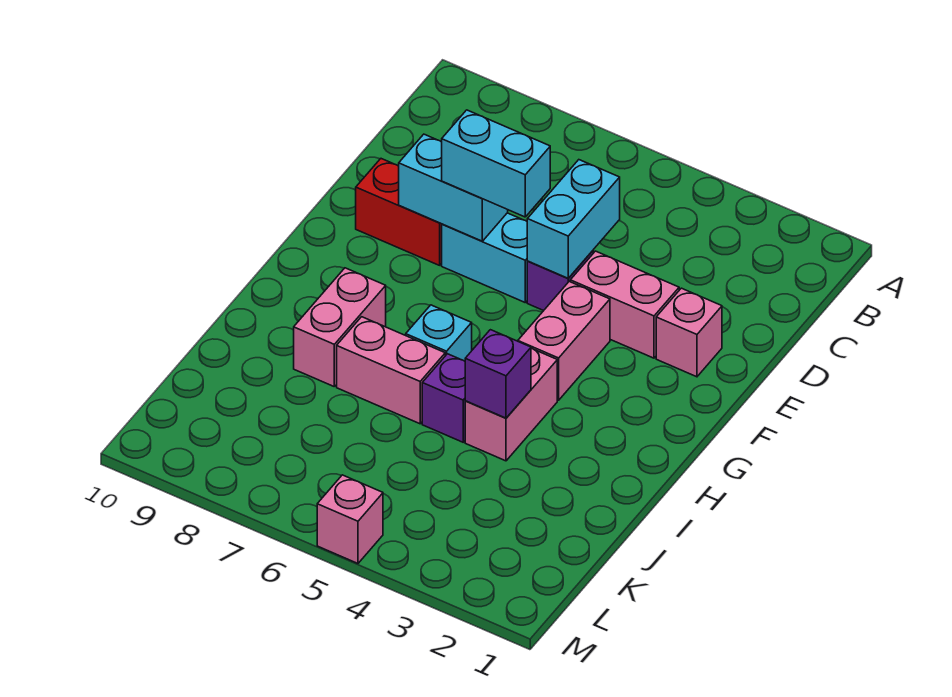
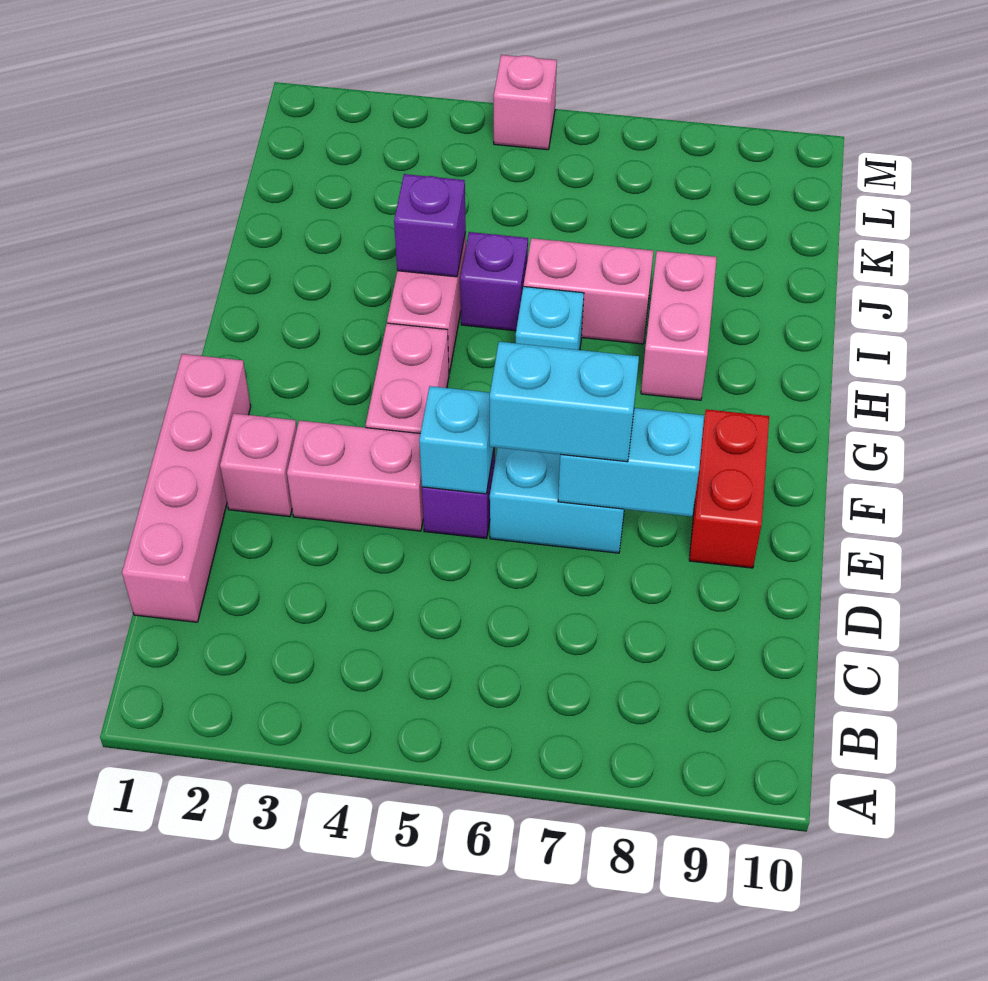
none -> pink brick C1:F1 level 1
cyan brick D5:E5 level 2 -> cyan brick E5 level 2
red brick E8:E9 level 1 -> red brick E9:F9 level 1

